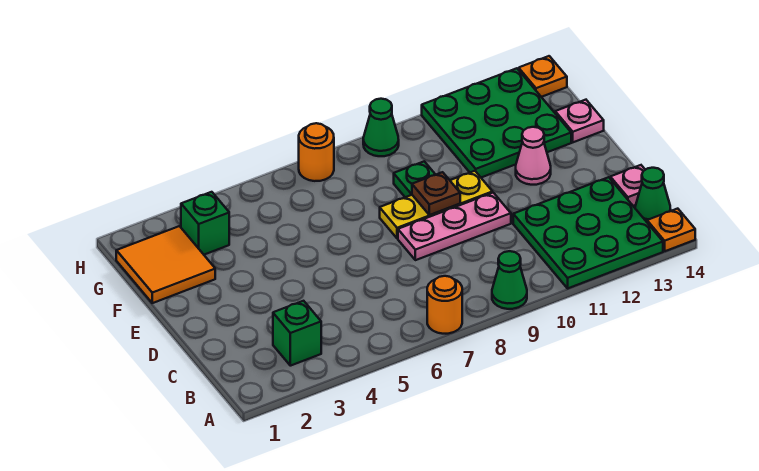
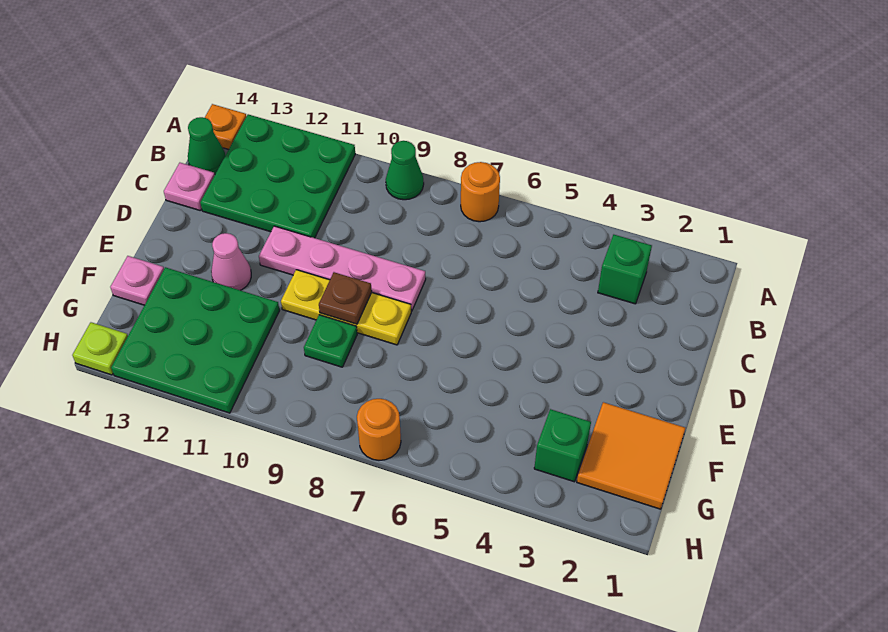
pink plate D8:D10 level 1 -> pink plate D8:D11 level 1
green cone H9 level 1 -> none
orange plate H14 level 1 -> lime plate H14 level 1

